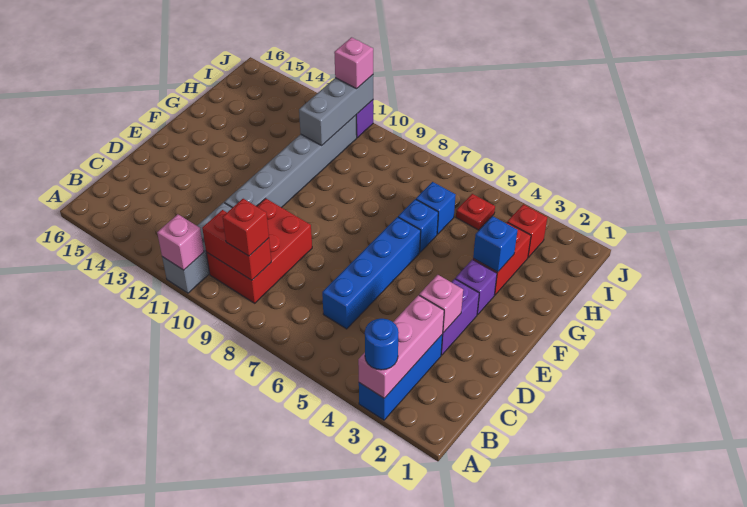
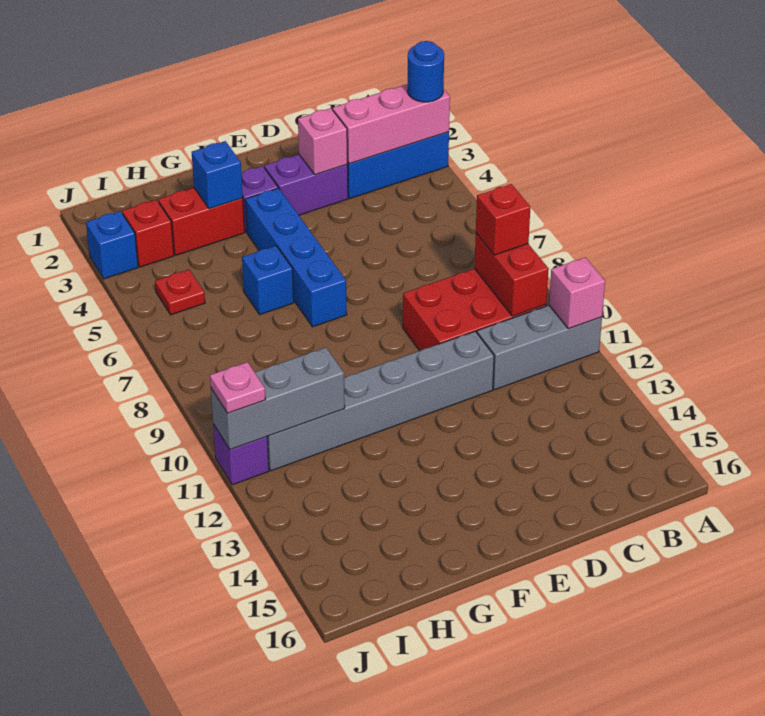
blue brick C6:F6 level 1 -> blue brick F4:F7 level 1
blue brick H6 level 1 -> blue brick J3 level 1
pink brick J11 level 3 -> pink plate J11 level 3

